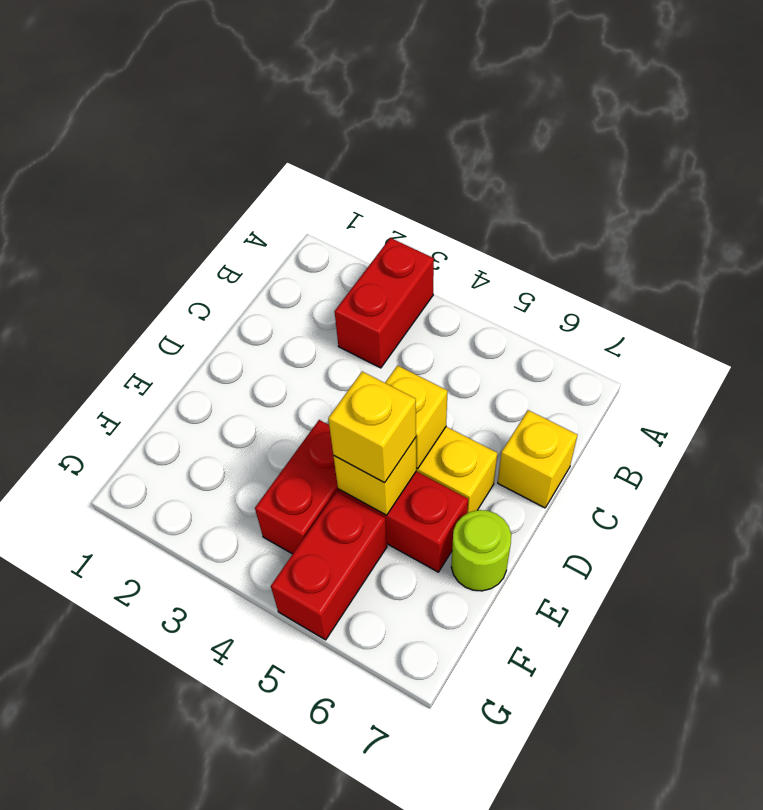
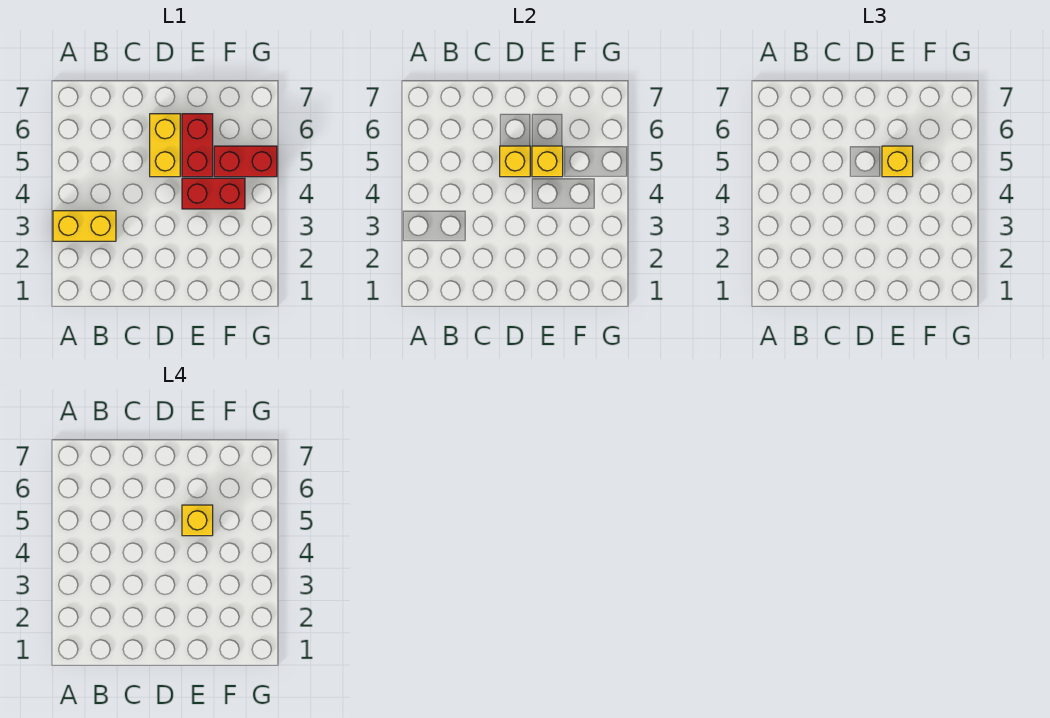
red brick A3:B3 level 1 -> yellow brick A3:B3 level 1
yellow brick C7 level 1 -> yellow brick E5 level 4
lime round brick E7 level 1 -> none

